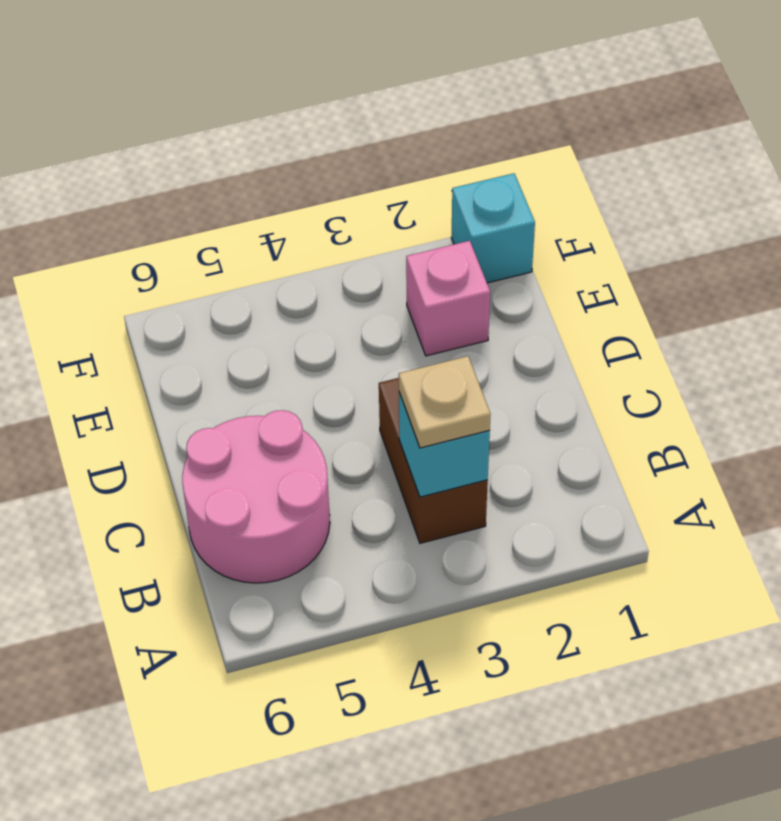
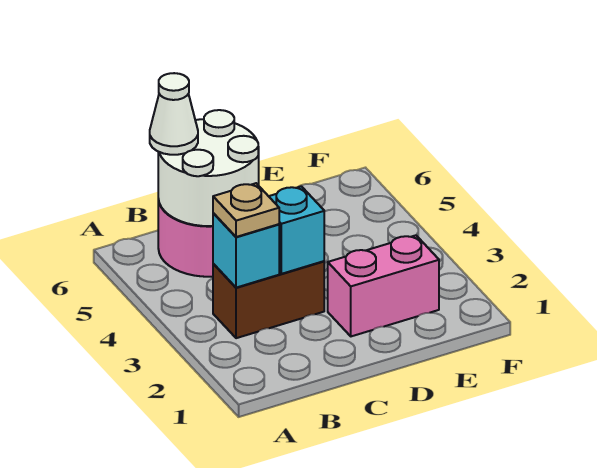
none -> white round brick B5:C6 level 2
none -> white cone B6 level 3
pink brick E2 level 1 -> pink brick D2:E2 level 1
cyan brick F1 level 1 -> cyan brick C3 level 2

